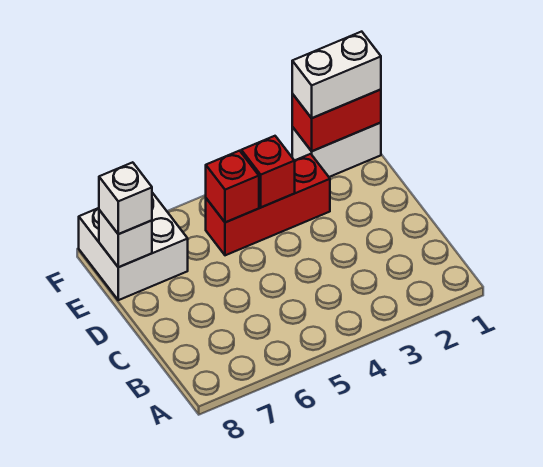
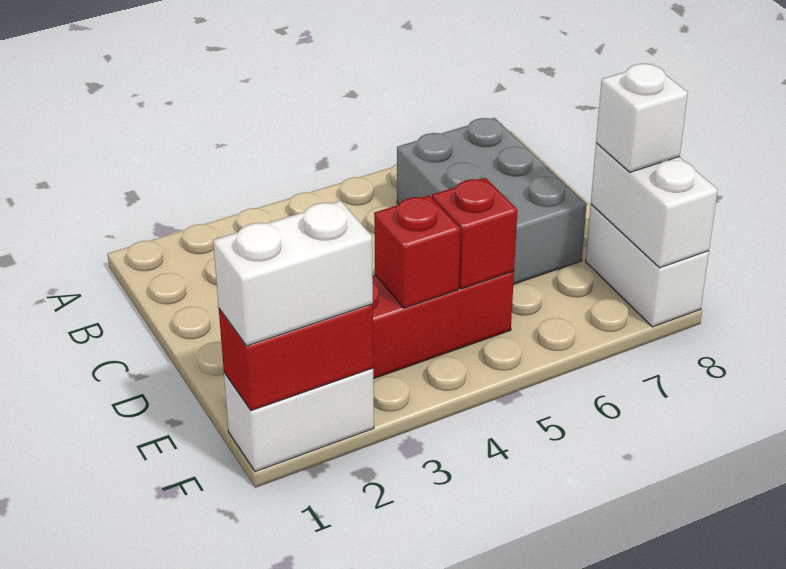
none -> grey brick B6:D7 level 1
white brick E7:F8 level 1 -> white brick E8:F8 level 1
white brick E8 level 2 -> white brick E8:F8 level 2

